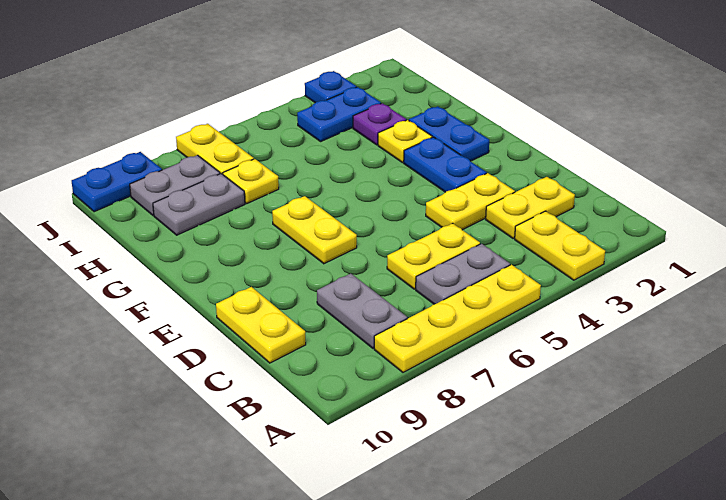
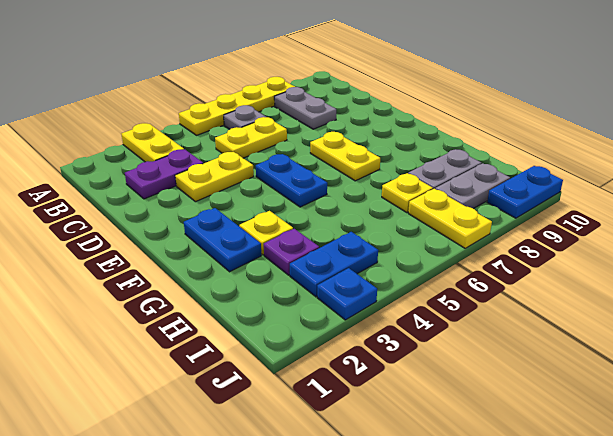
grey plate B5:B6 level 1 -> grey plate B6 level 1
yellow plate C2:C3 level 1 -> purple plate C2:C3 level 1
yellow plate C10:D10 level 1 -> none
blue plate E3:F3 level 1 -> blue plate E5:F5 level 1

